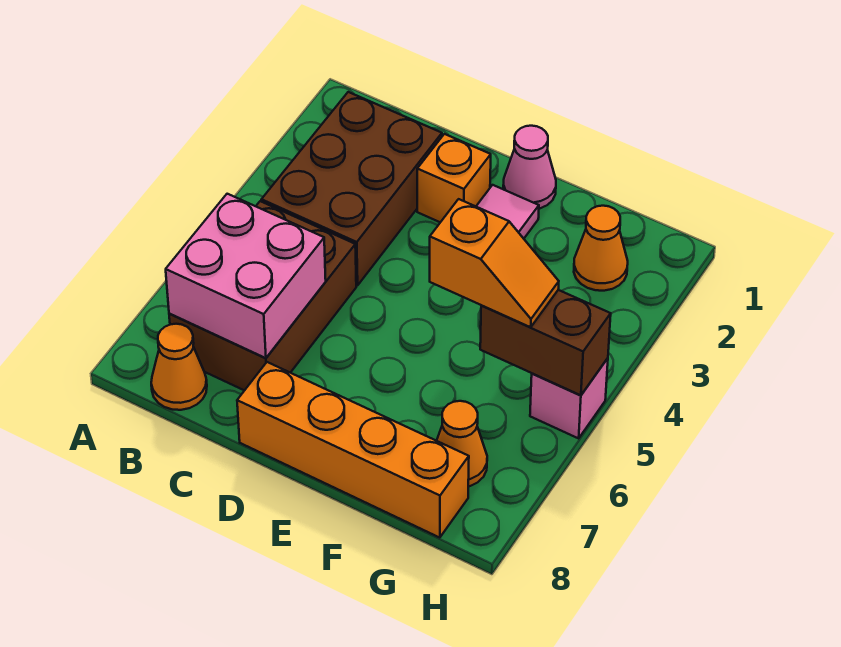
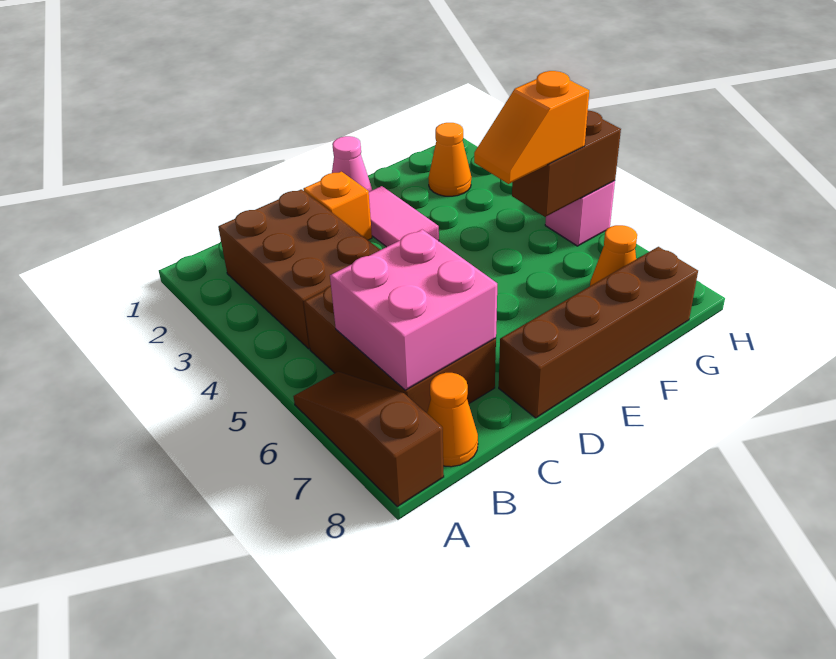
none -> brown slope A6:A8 level 1 top 8
orange brick D8:G8 level 1 -> brown brick D8:G8 level 1
orange slope F5:G5 level 3 top F -> orange slope F5:G5 level 3 top G

